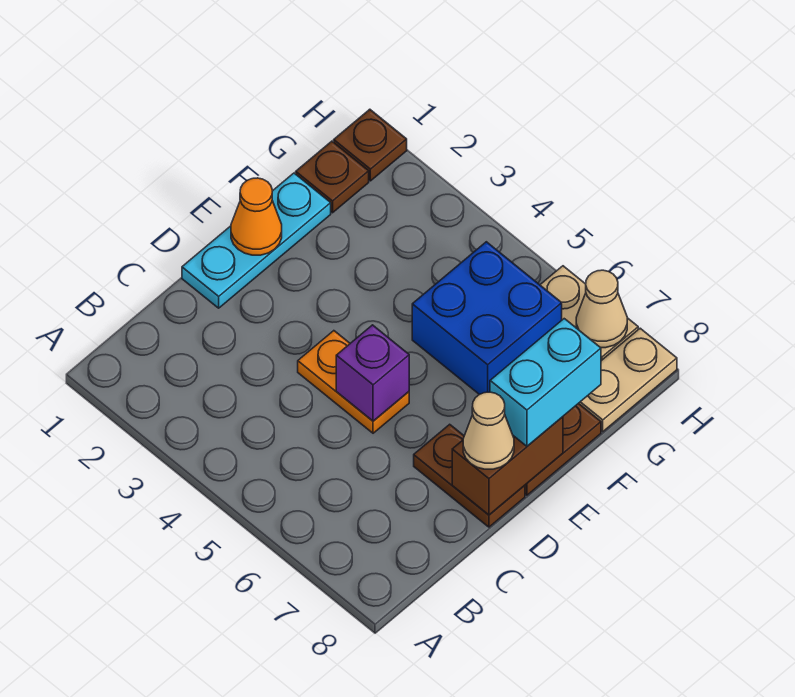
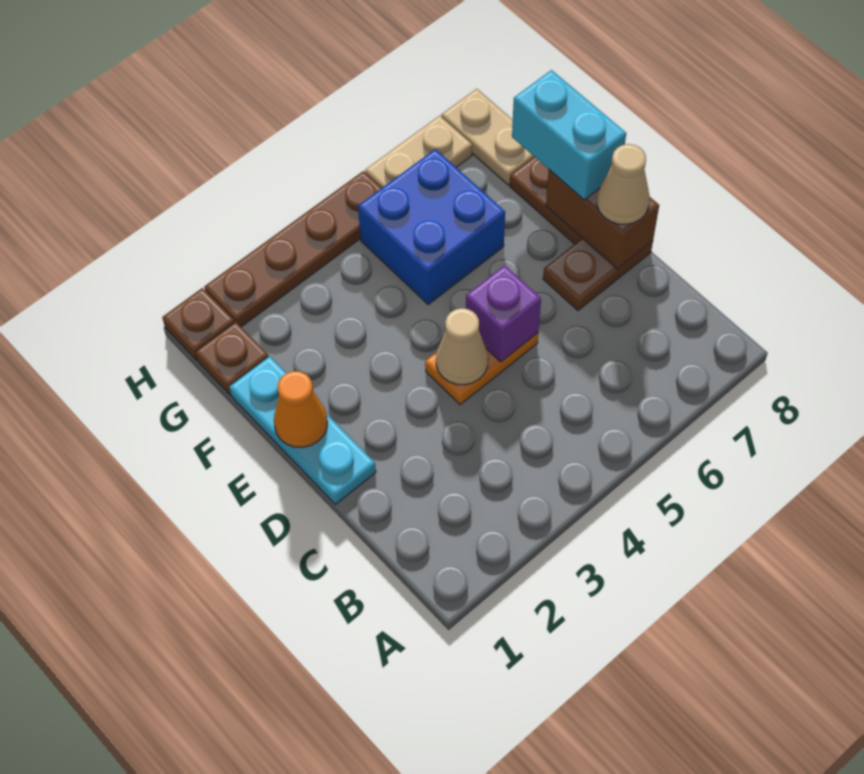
none -> brown plate H2:H5 level 1
tan cone H7 level 2 -> tan cone D4 level 2

